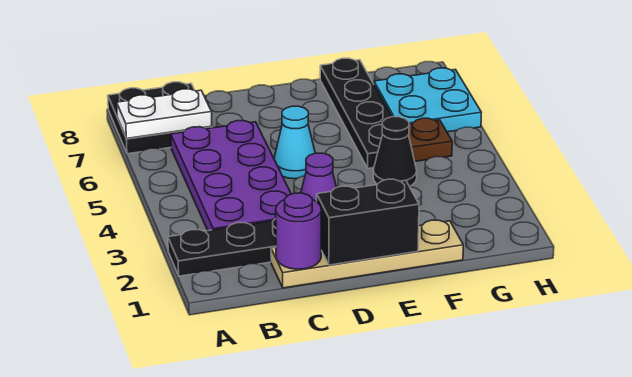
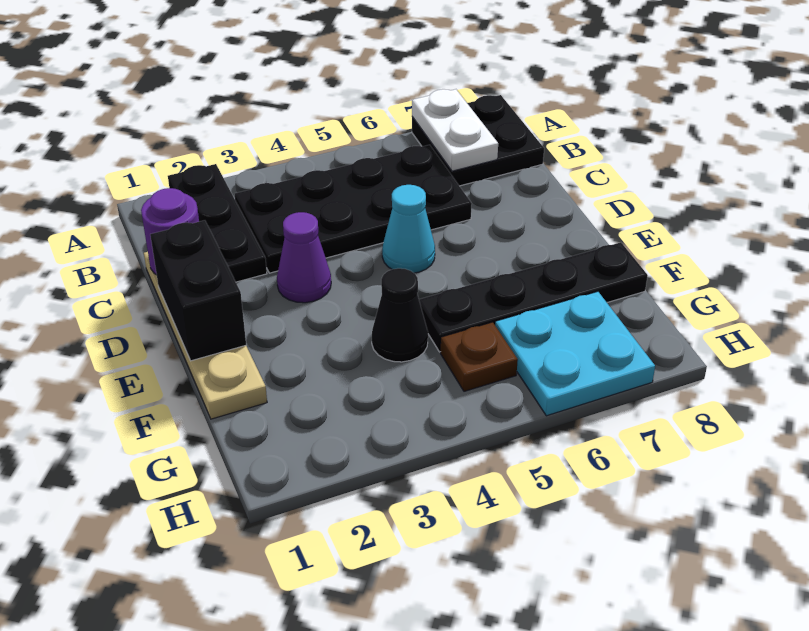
purple plate B3:C6 level 1 -> black plate B3:C6 level 1

